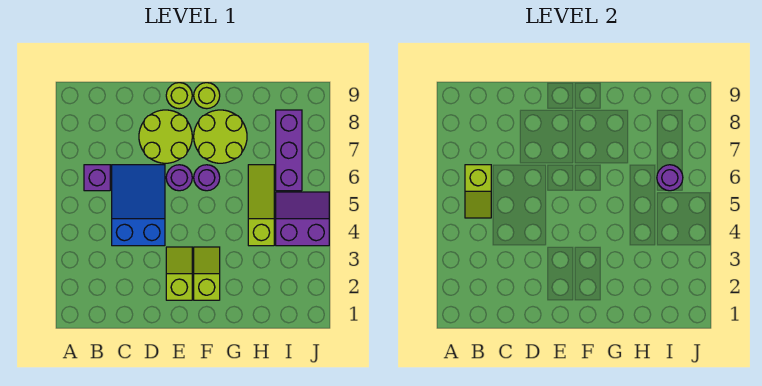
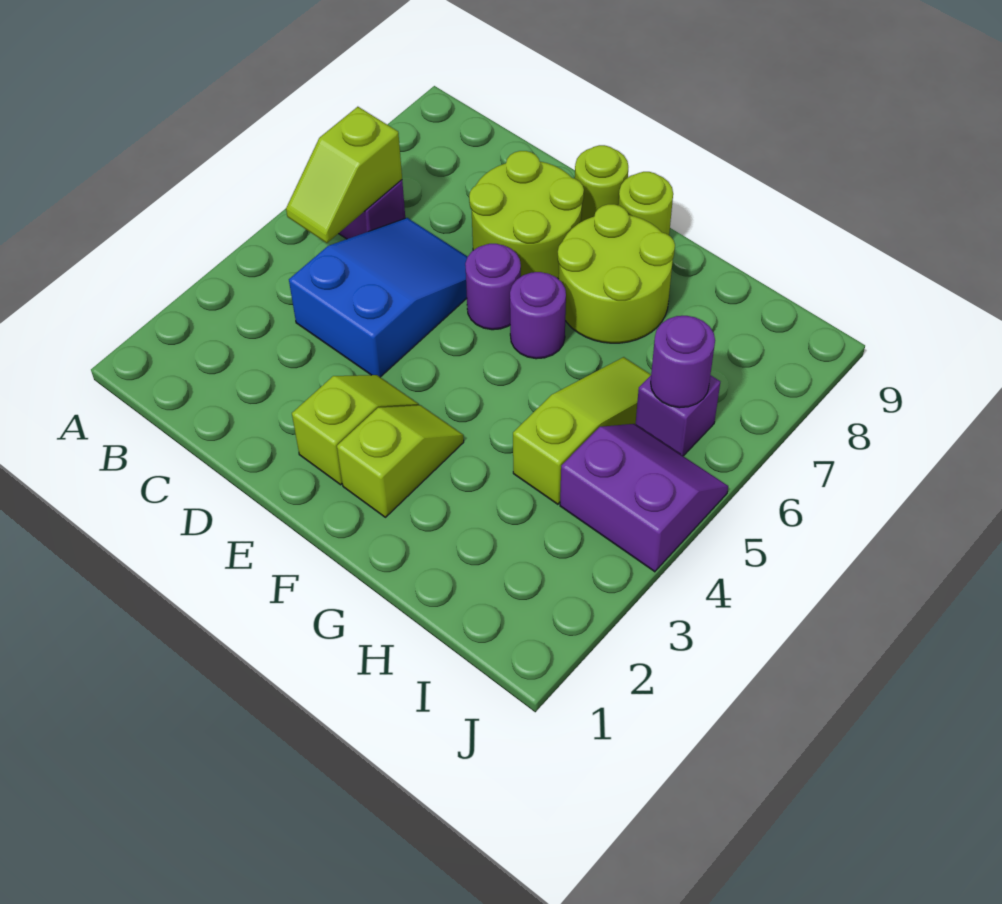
purple brick I6:I8 level 1 -> purple brick I6 level 1

